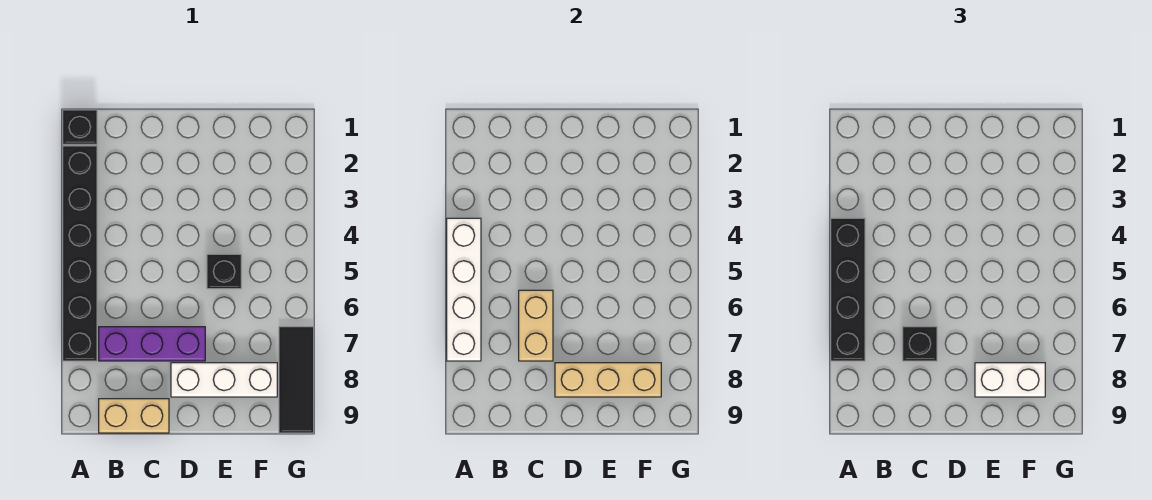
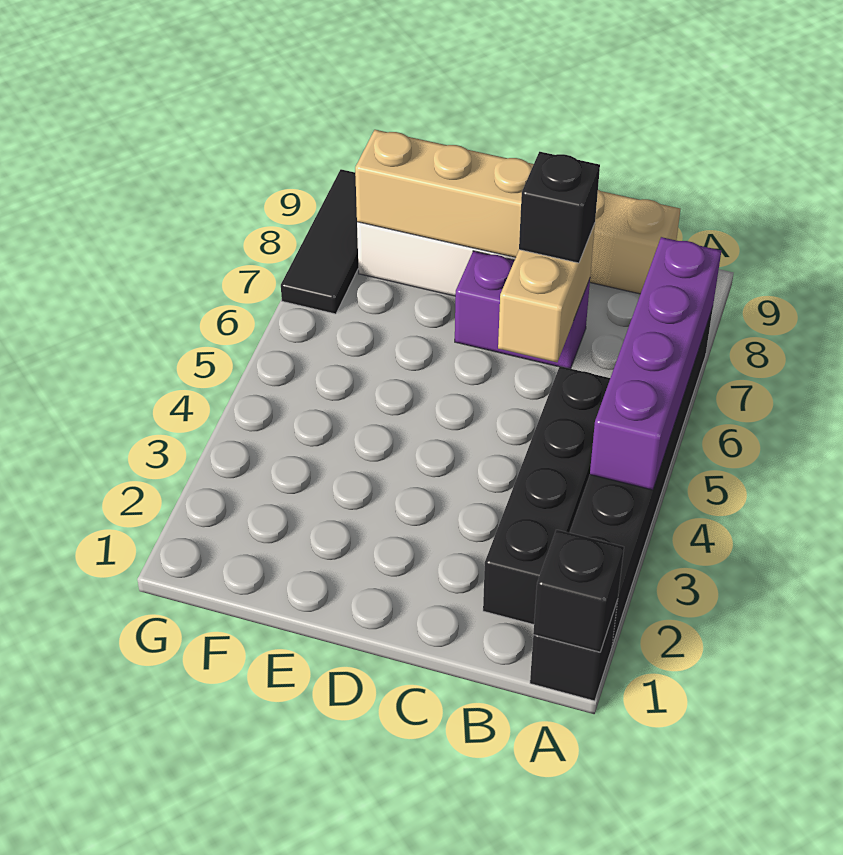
white brick A4:A7 level 2 -> purple brick A4:A7 level 2
black brick A4:A7 level 3 -> black brick B2:B5 level 1
purple brick B7:D7 level 1 -> purple brick C7:D7 level 1
black brick E5 level 1 -> black brick A1 level 2
white brick E8:F8 level 3 -> none

